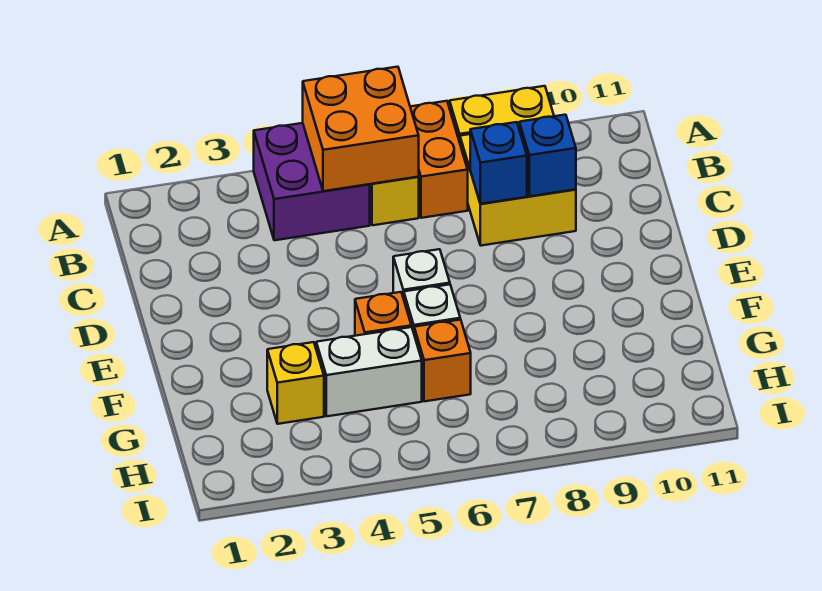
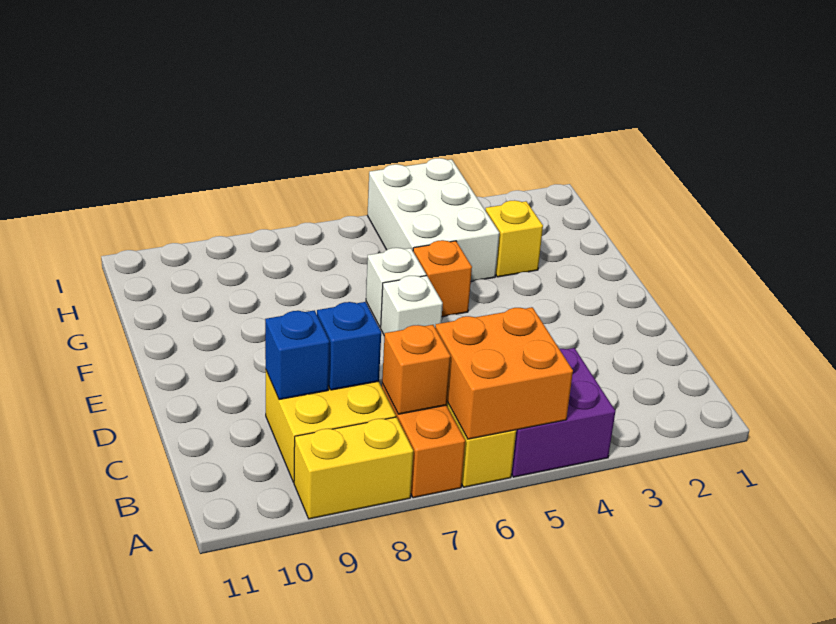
white brick G4:G5 level 1 -> white brick G4:I5 level 1
orange brick G6 level 1 -> orange brick B7 level 2

